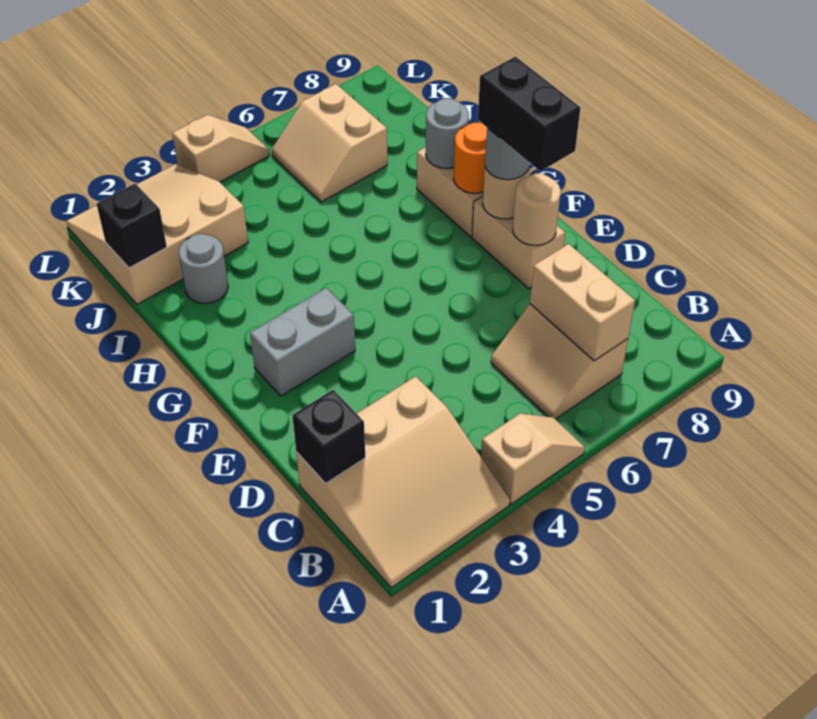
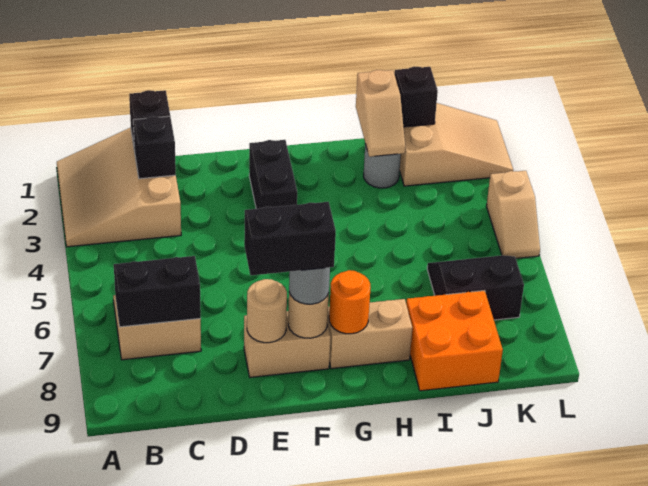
tan slope A4:A5 level 1 top 4 -> tan slope I1:I2 level 2 top 1
tan brick B7:C7 level 2 -> black brick B7:C7 level 2
none -> black brick C2 level 2
grey brick F2:F3 level 1 -> black brick F2:F3 level 1
grey round brick H8 level 2 -> none
none -> orange brick I8:J9 level 1
tan slope J1:L3 level 1 top J -> tan slope J1:L2 level 1 top J
tan slope J6:K7 level 1 top 7 -> black slope J6:K7 level 1 top 7

